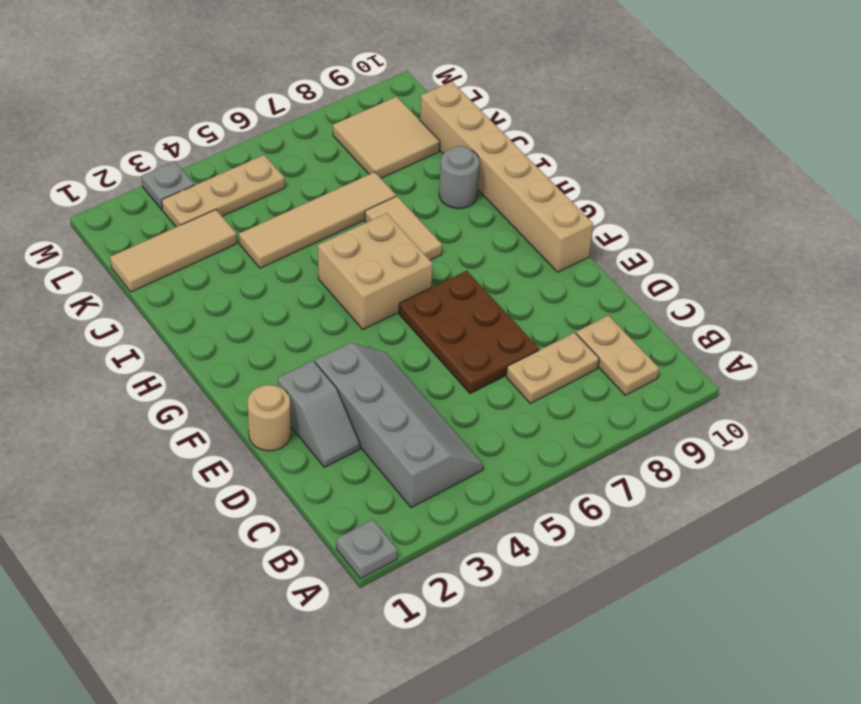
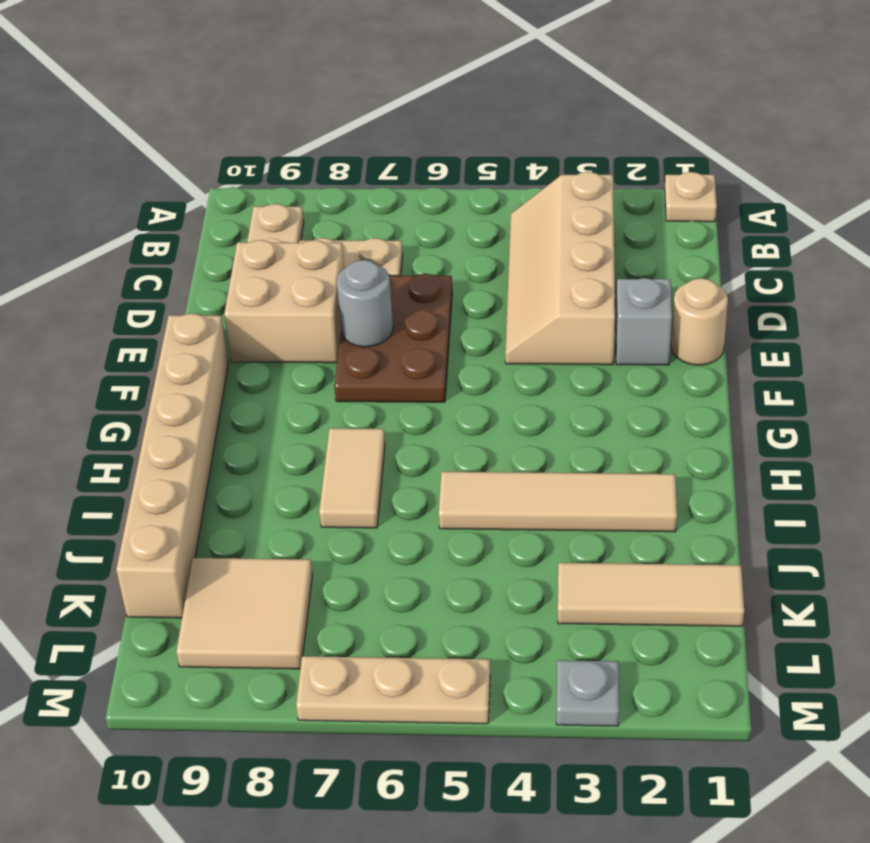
grey plate A1 level 1 -> tan plate A1 level 1
grey slope B3:E4 level 1 top 3 -> tan slope B3:E4 level 1 top 3
tan brick G5:H6 level 1 -> tan brick D8:E9 level 1
grey round brick I9 level 1 -> grey round brick E7 level 2
tan tile J4:J7 level 1 -> tan tile I2:I5 level 1
tan plate L3:L5 level 1 -> tan plate M5:M7 level 1

